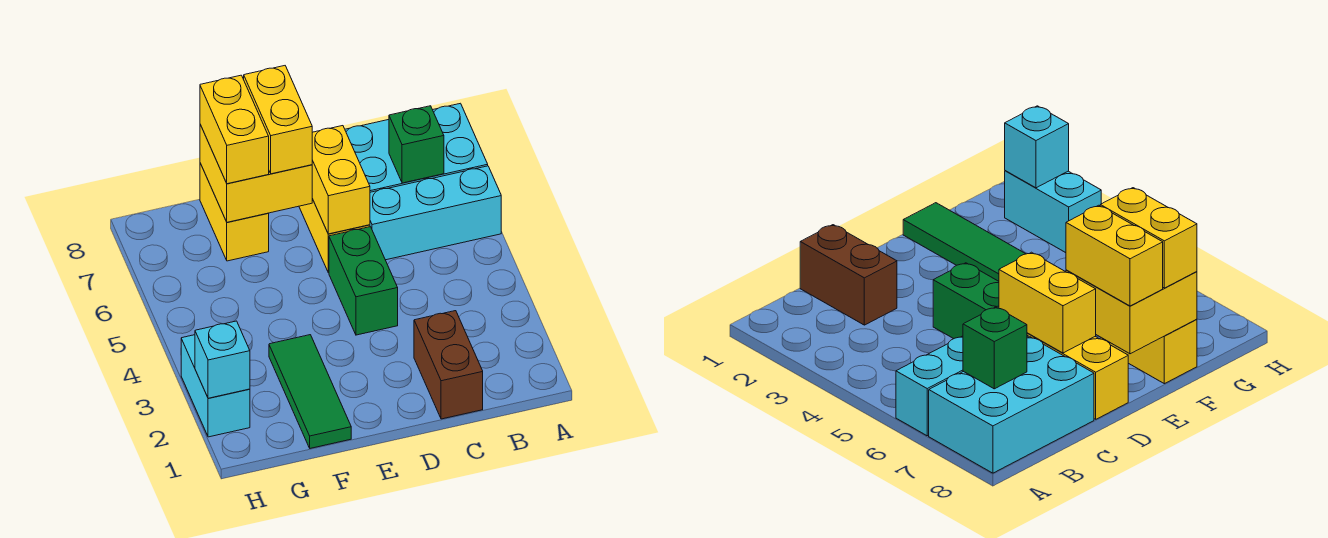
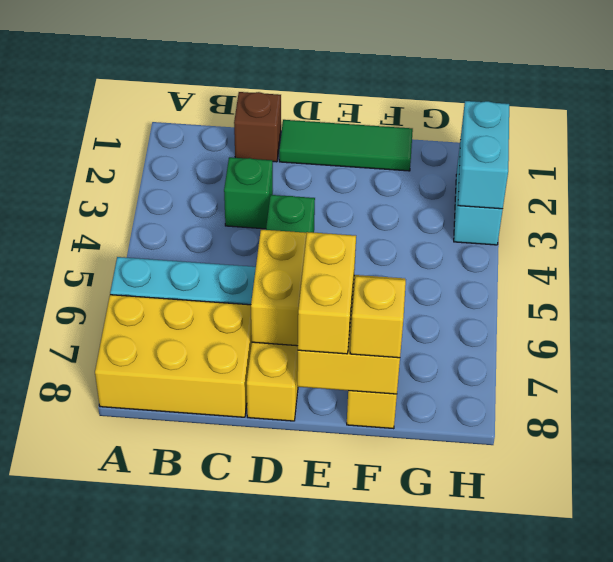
cyan brick A7:C8 level 1 -> yellow brick A7:C8 level 1
green brick B7 level 2 -> green brick C3 level 1
brown brick C1:C2 level 1 -> brown brick C1 level 1
green tile F1:F3 level 1 -> green tile D1:F1 level 1
yellow brick F7:F8 level 3 -> yellow brick F8 level 3
cyan brick H2 level 2 -> cyan brick H2:H3 level 2

